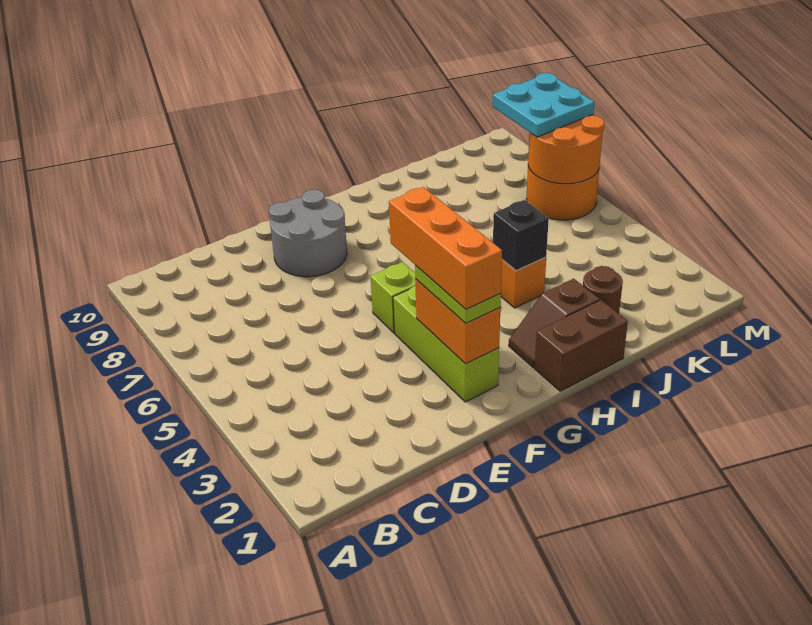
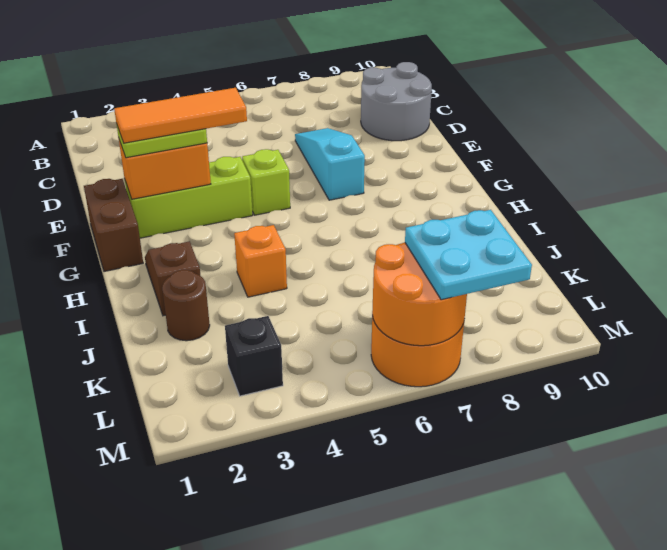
none -> cyan slope D7:F7 level 1 top F
grey round brick E8:F9 level 1 -> grey round brick C9:D10 level 1
orange brick F2:F4 level 4 -> orange tile F2:F4 level 4
brown brick H1:I1 level 1 -> brown brick F1:G1 level 1
black brick I4 level 2 -> black brick L3 level 1

